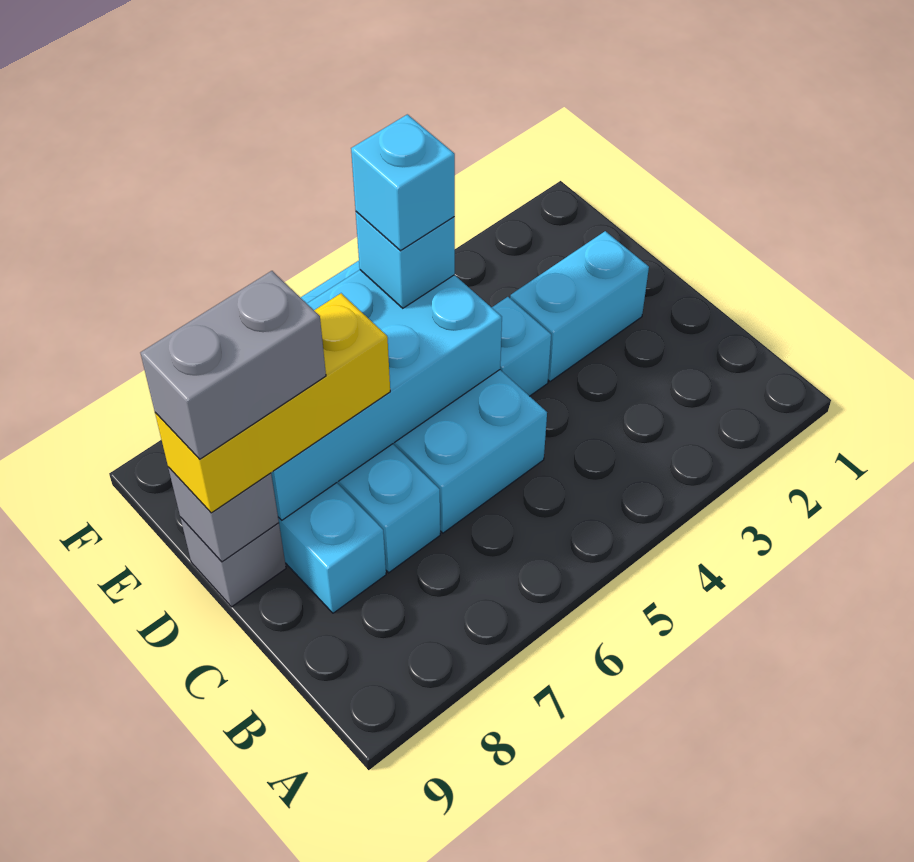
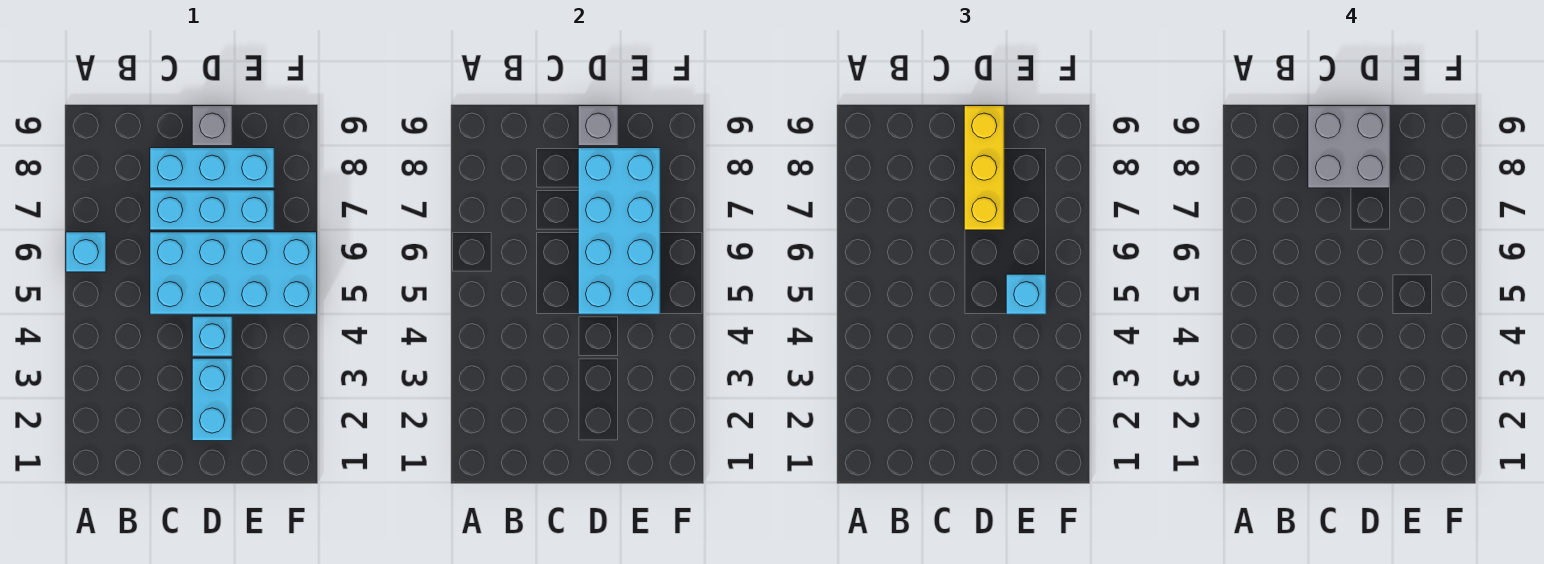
grey brick D8:D9 level 4 -> grey brick C8:D9 level 4
cyan brick E5 level 4 -> cyan brick A6 level 1

